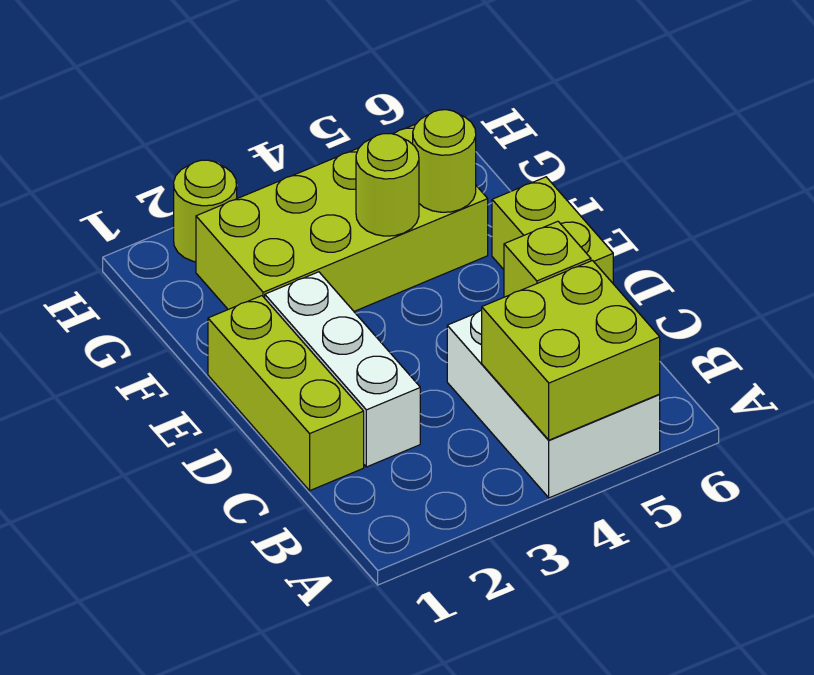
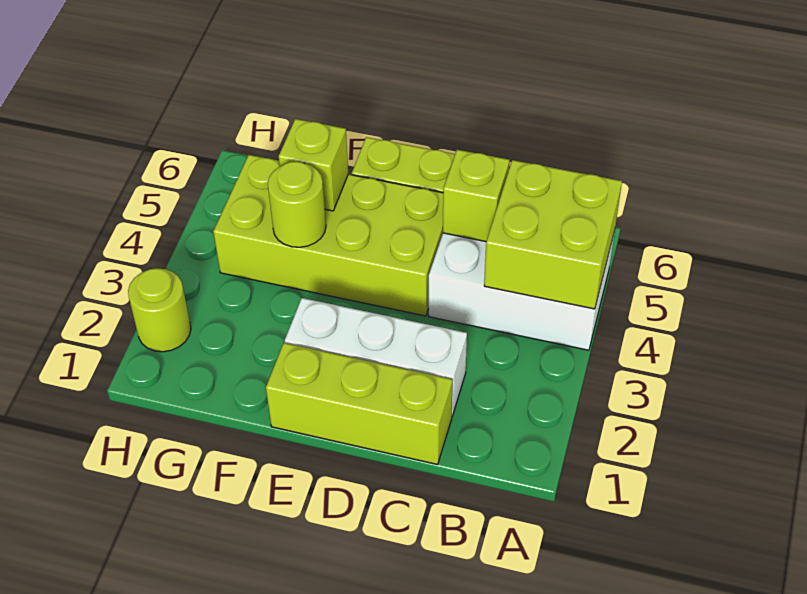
lime brick F2:G5 level 1 -> lime brick D4:G5 level 1
lime round brick F5 level 2 -> lime brick F5 level 2

